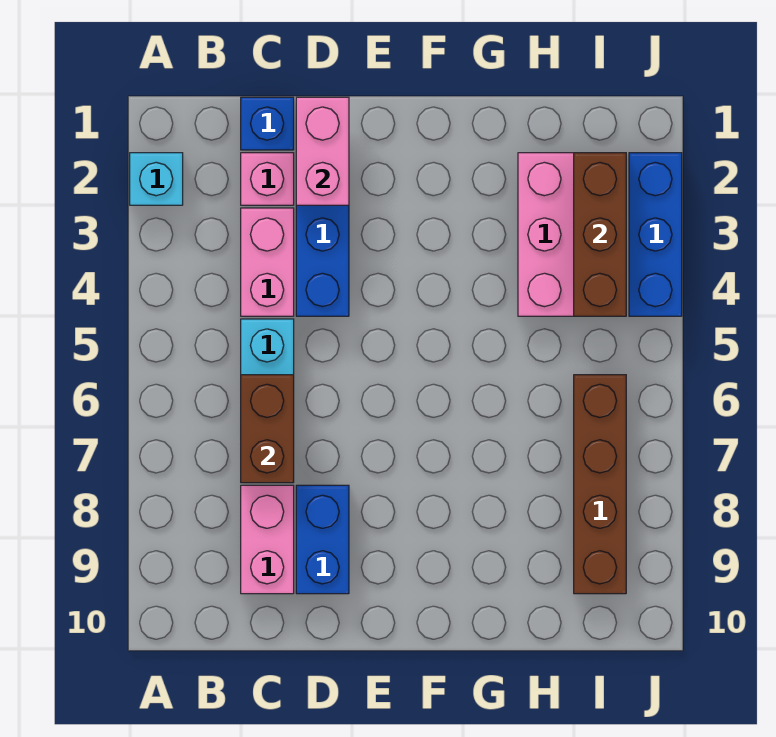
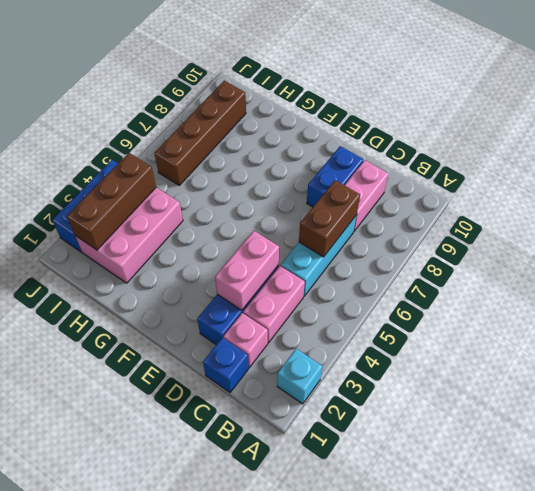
pink brick D1:D2 level 2 -> pink brick D3:D4 level 2

